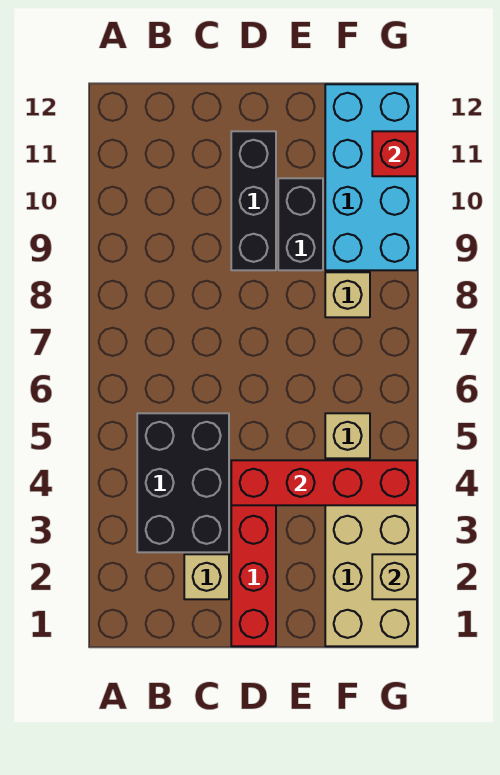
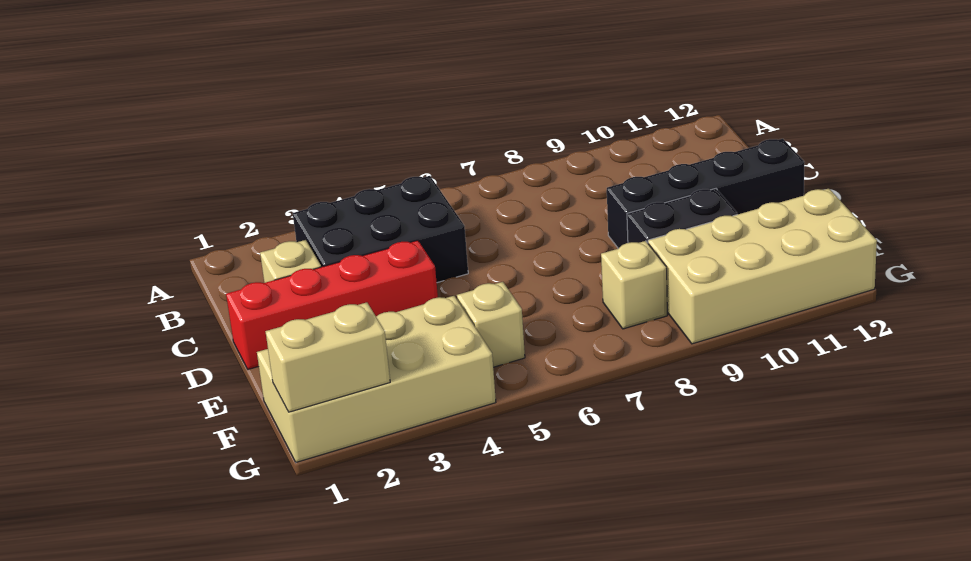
red brick D4:G4 level 2 -> none
black brick D9:D11 level 1 -> black brick D9:D12 level 1
cyan brick F9:G12 level 1 -> tan brick F9:G12 level 1
tan brick G2 level 2 -> tan brick G1:G2 level 2
red brick G11 level 2 -> none

